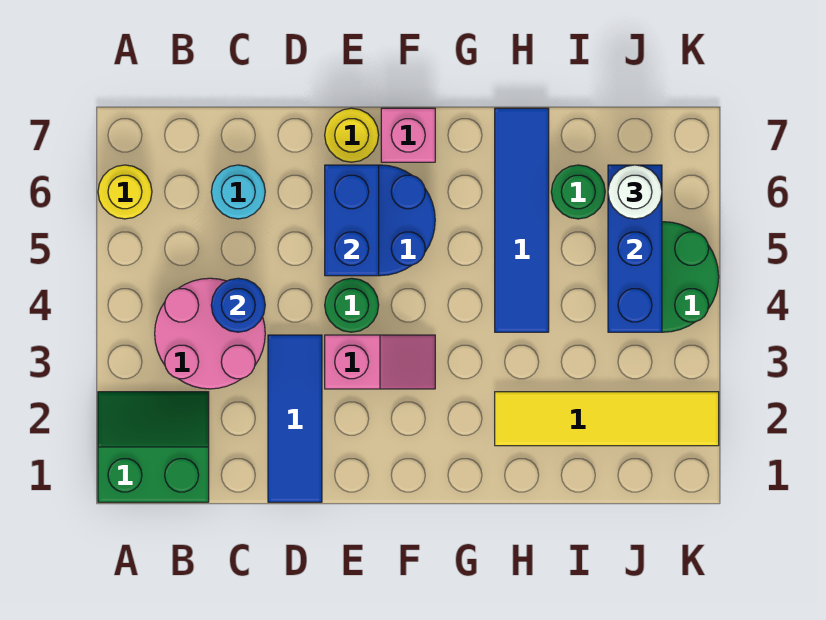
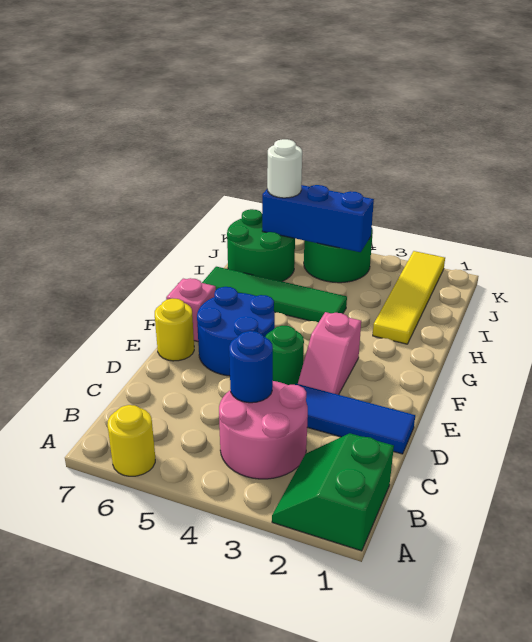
cyan round brick C6 level 1 -> none
pink slope E3:F3 level 1 top E -> pink slope E3:F3 level 1 top F
blue brick E5:E6 level 2 -> none
blue tile H4:H7 level 1 -> green tile H4:H7 level 1
green round brick I6 level 1 -> green round brick I6:J7 level 1

